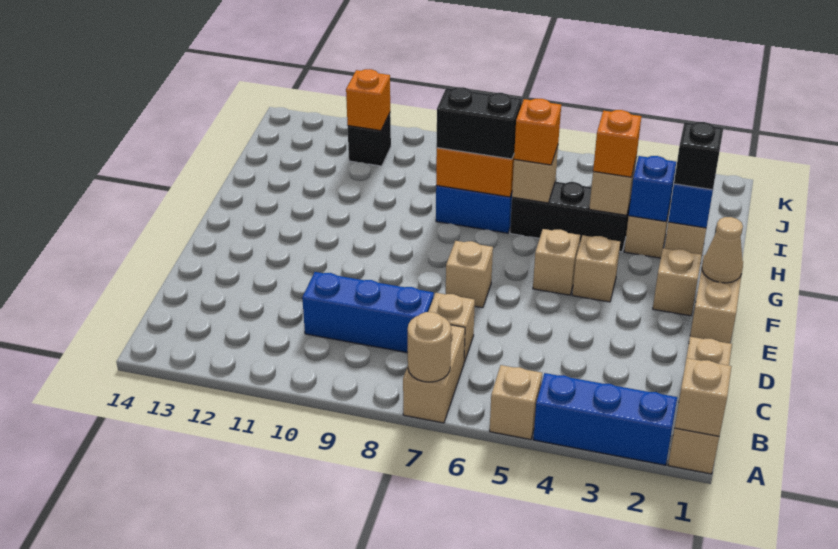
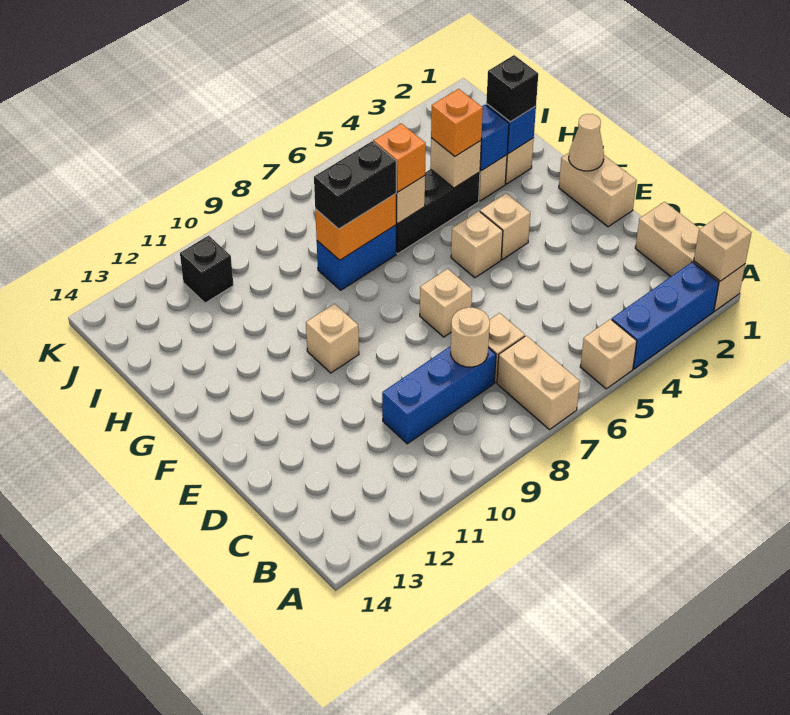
tan round brick A7 level 2 -> tan round brick C8 level 2
tan brick F2 level 1 -> tan brick F10 level 1
orange brick J11 level 2 -> none

